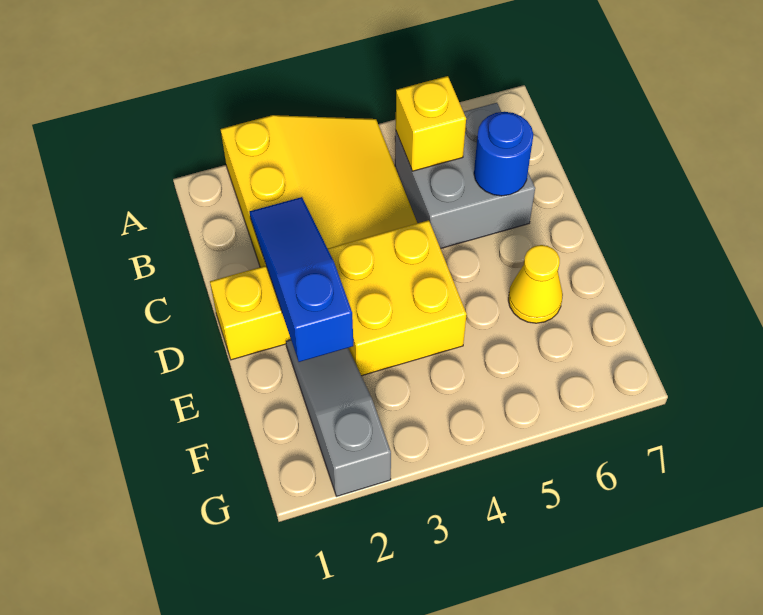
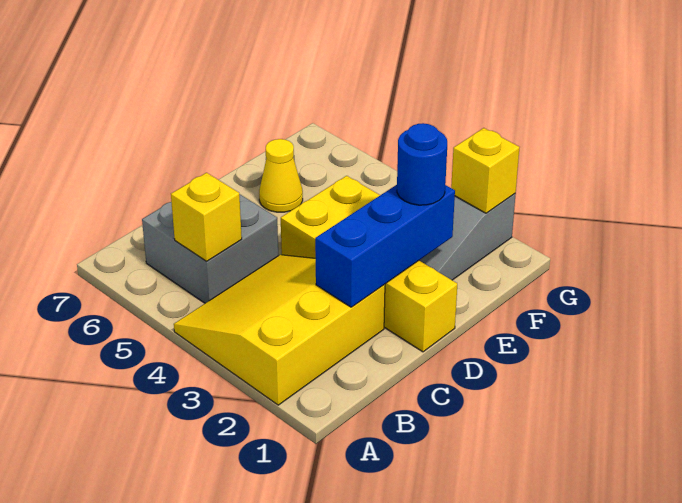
blue slope C2:E2 level 2 top E -> blue brick C2:E2 level 2
blue round brick C6 level 2 -> blue round brick E2 level 3
none -> yellow brick G2 level 2

